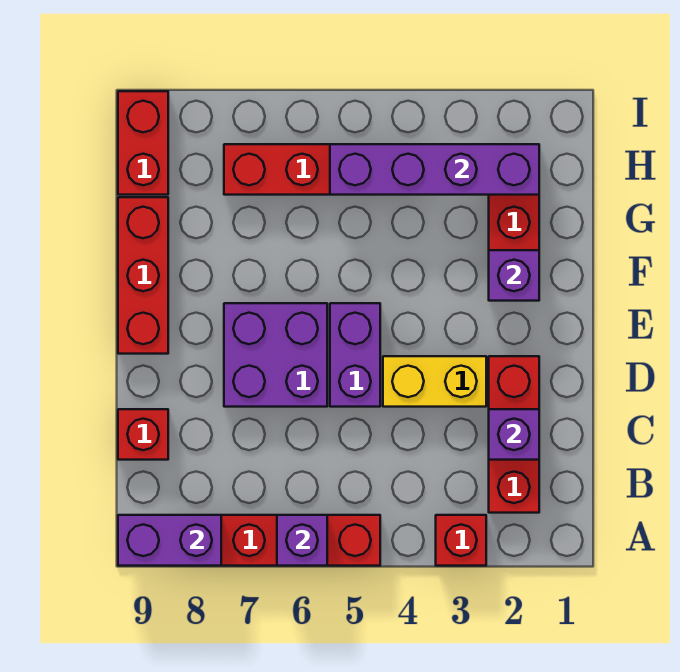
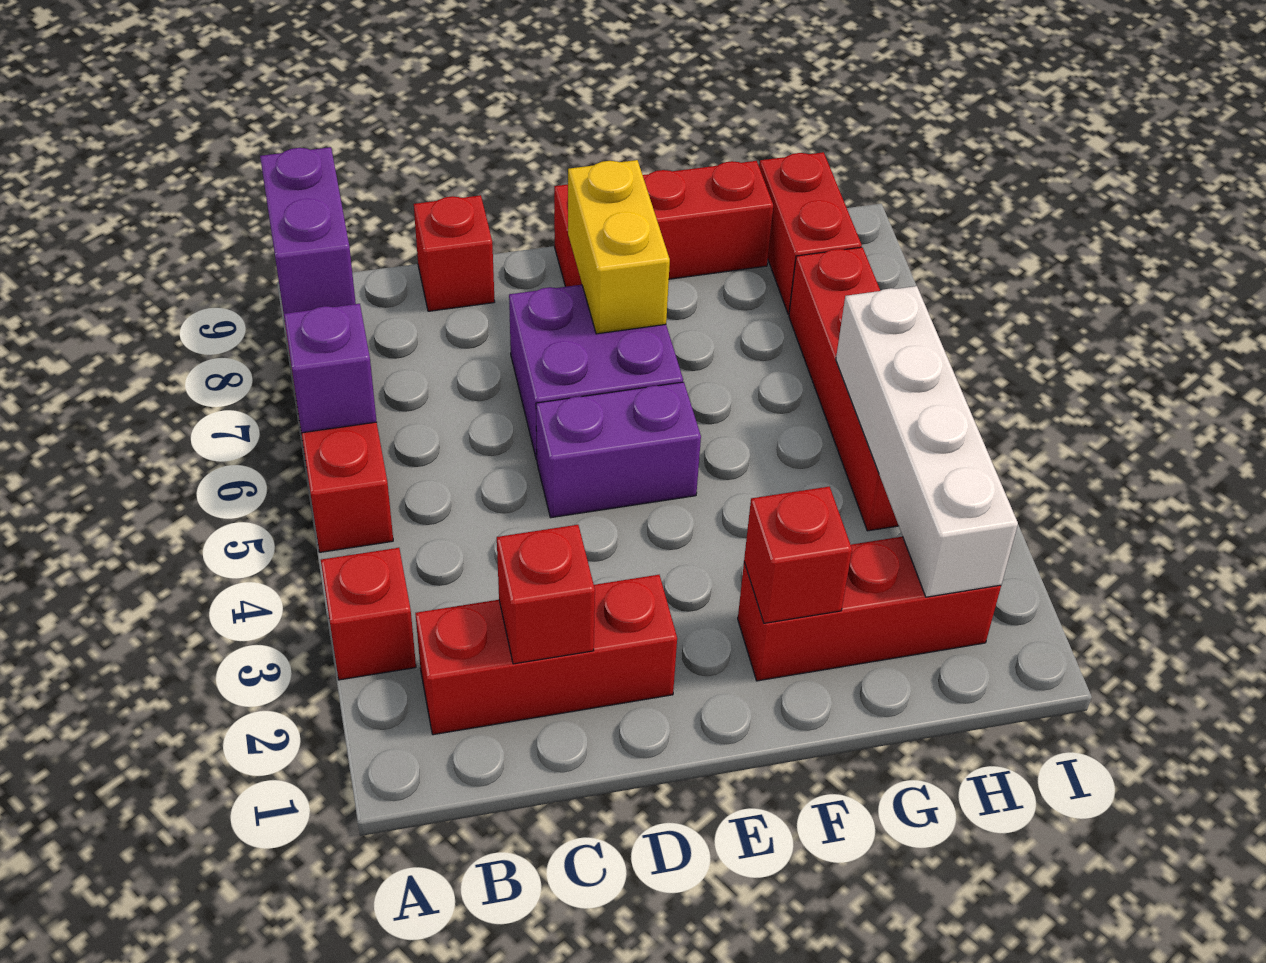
purple brick C2 level 2 -> red brick C2 level 2
yellow brick D3:D4 level 1 -> yellow brick E7:E8 level 2
purple brick F2 level 2 -> red brick F2 level 2
purple brick H2:H5 level 2 -> white brick H2:H5 level 2
red brick H9:I9 level 1 -> red brick H8:H9 level 1

